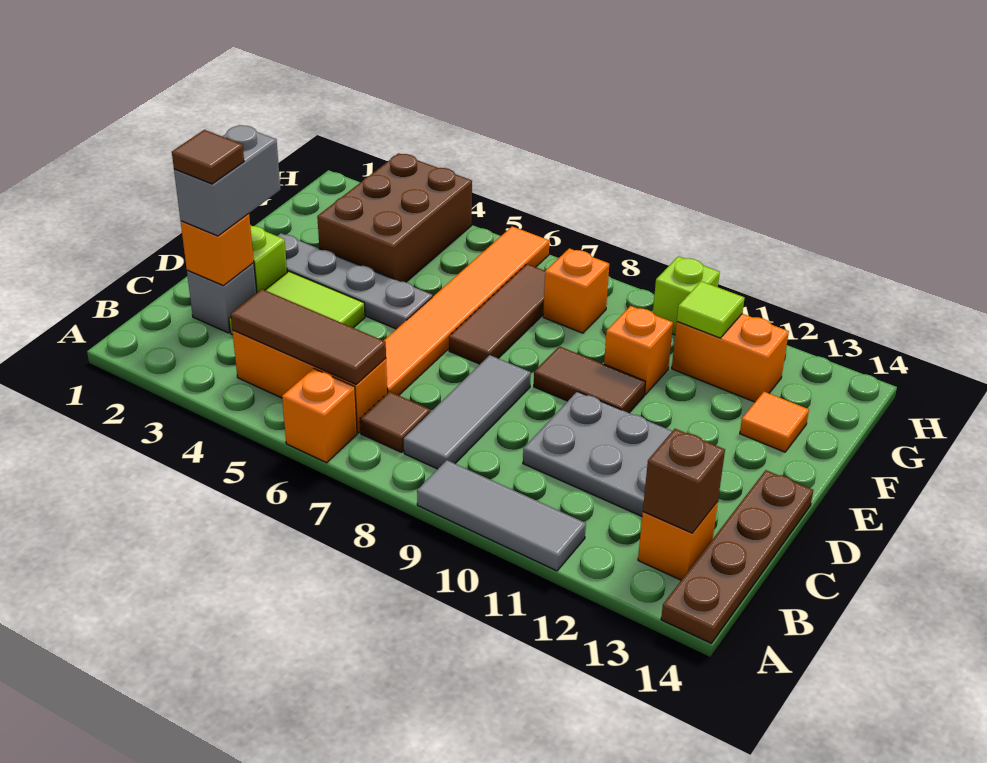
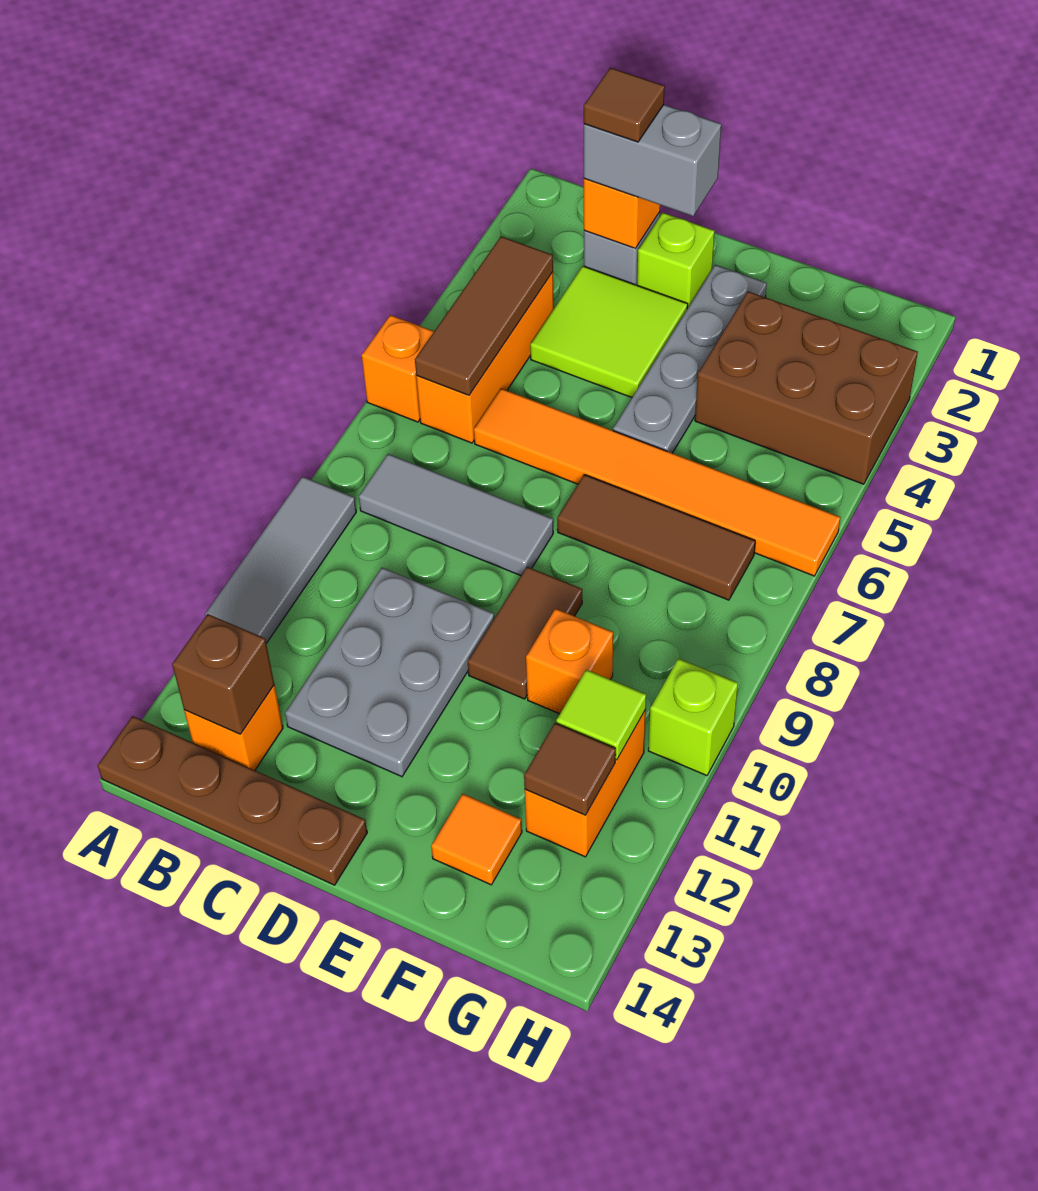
brown tile B7 level 1 -> brown tile G12 level 2
orange brick G8 level 1 -> none

